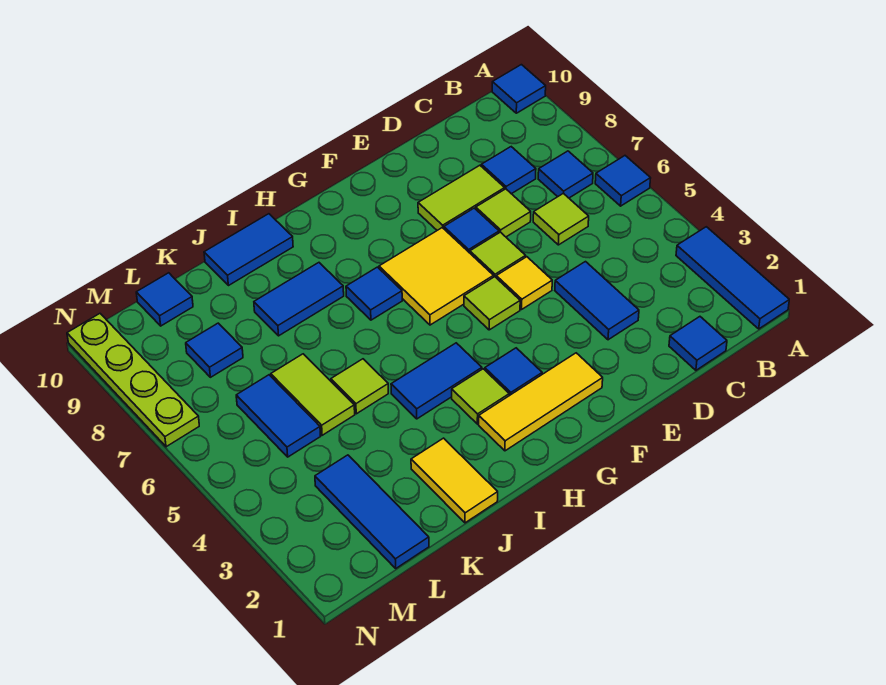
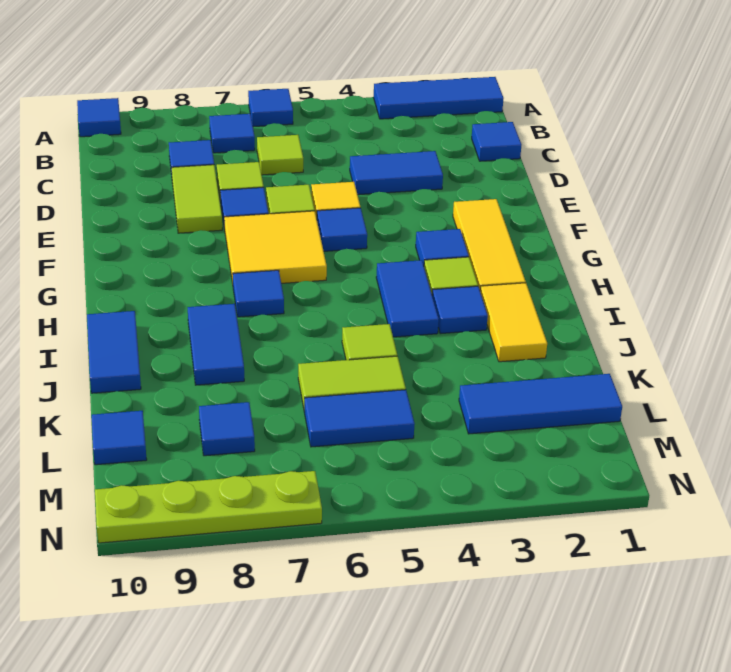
lime tile F5 level 1 -> blue tile F5 level 1
none -> blue tile I3 level 1
yellow tile J1:J2 level 1 -> yellow tile I2:J2 level 1

